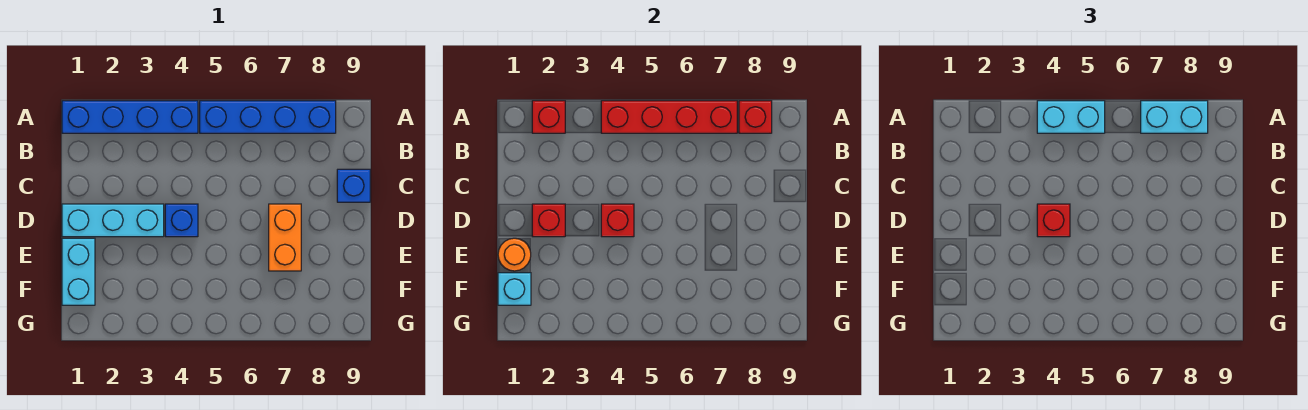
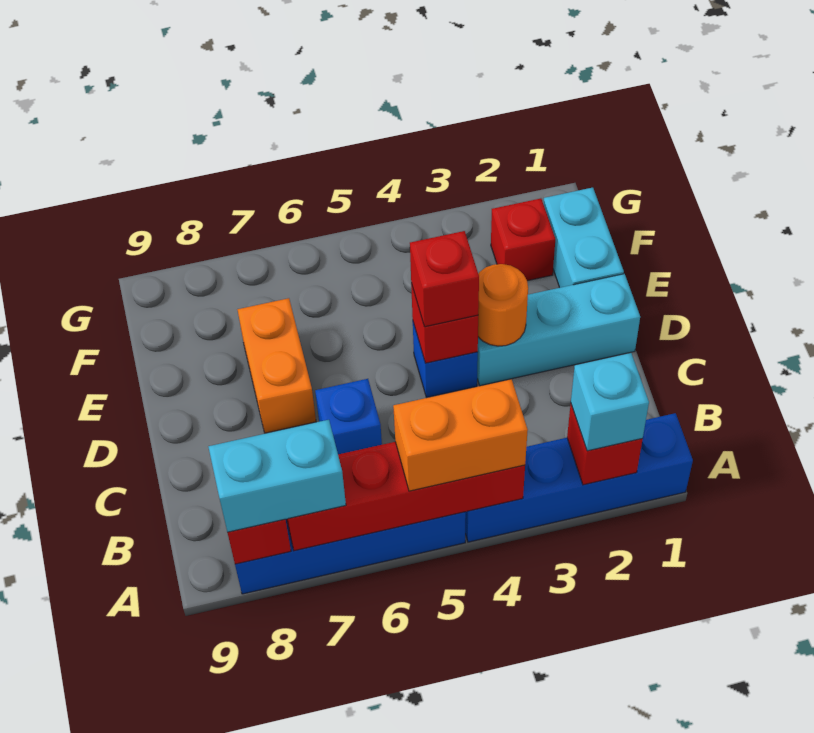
cyan brick A4:A5 level 3 -> orange brick A4:A5 level 3
blue brick C9 level 1 -> blue brick C6 level 1
red brick D2 level 2 -> red brick F2 level 1
orange round brick E1 level 2 -> orange round brick D3 level 2
cyan brick F1 level 2 -> cyan brick A2 level 3

